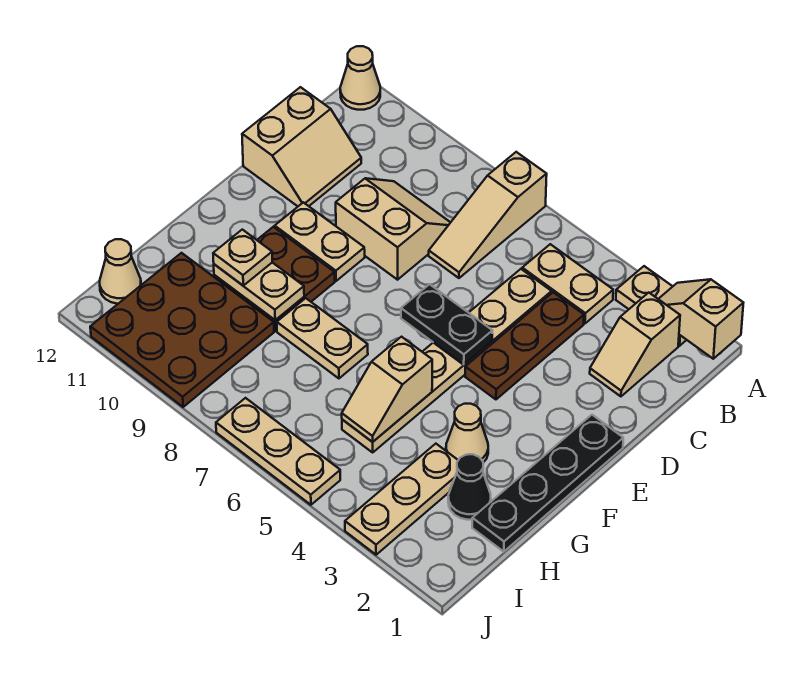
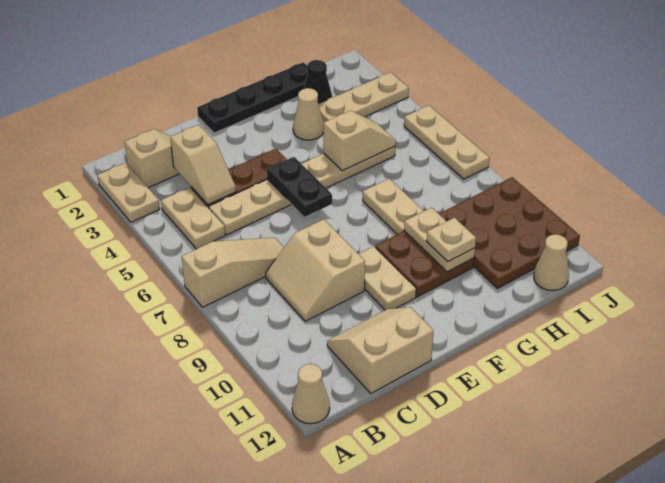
tan slope A1:A2 level 2 top 1 -> tan slope C3:C4 level 2 top 3

